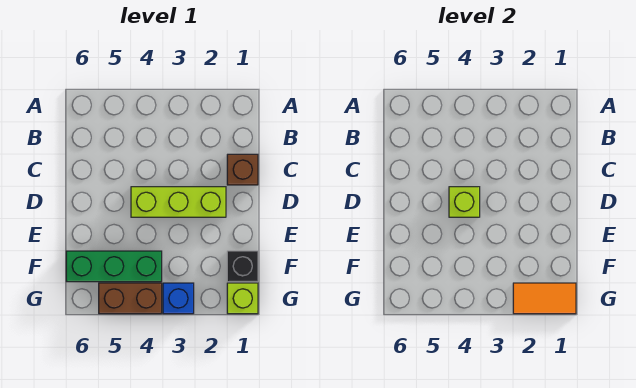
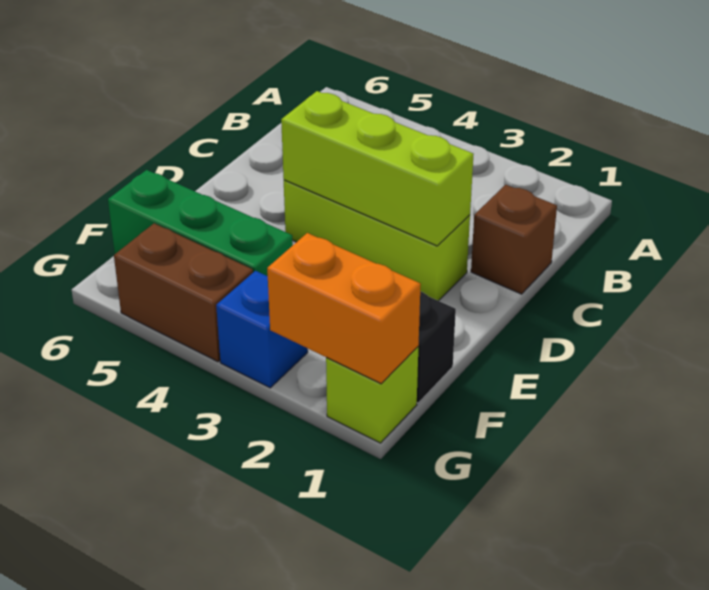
lime brick D4 level 2 -> lime brick D2:D4 level 2
orange tile G1:G2 level 2 -> orange brick G1:G2 level 2

